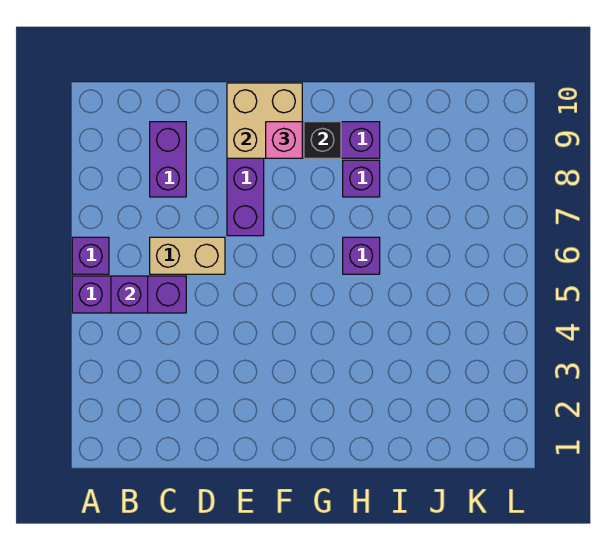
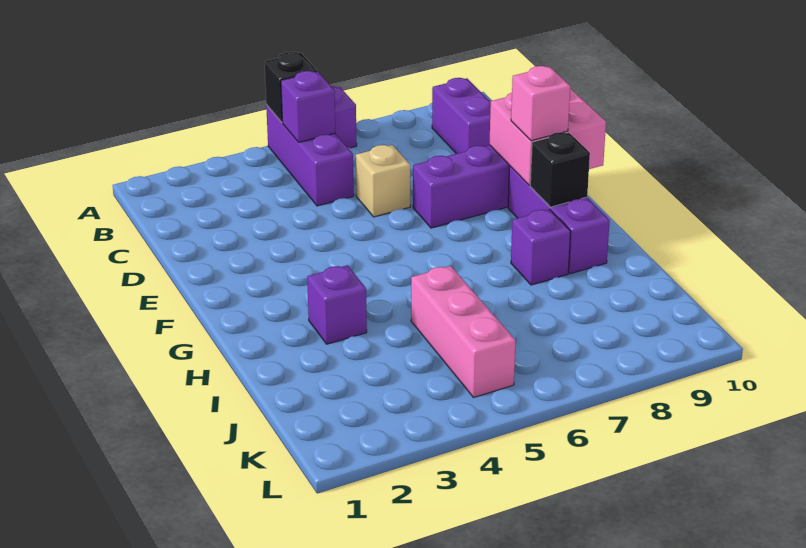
none -> black brick A5 level 2
tan brick C6:D6 level 1 -> tan brick D6 level 1
purple brick C8:C9 level 1 -> purple brick B9:C9 level 1
tan brick E9:F10 level 2 -> pink brick E9:F10 level 2
purple brick H6 level 1 -> purple brick H3 level 1
none -> pink brick I5:K5 level 1

